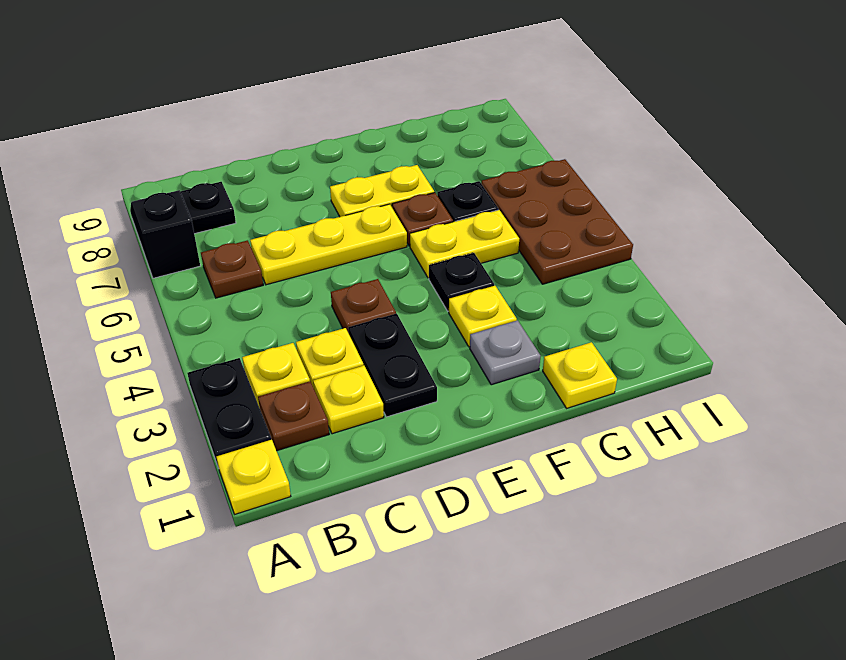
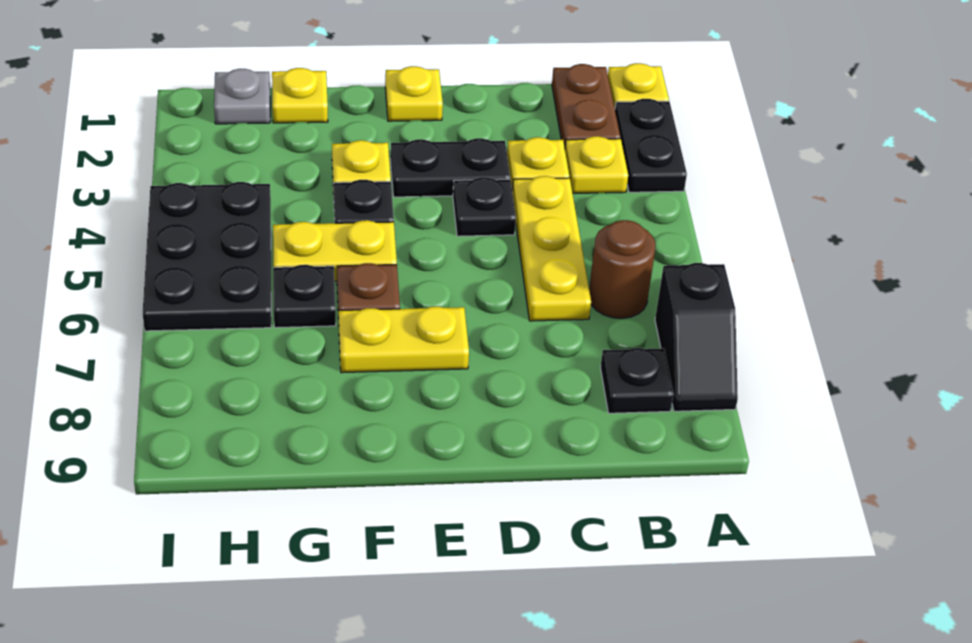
brown plate B2 level 1 -> brown plate B1:B2 level 1
brown plate B6 level 1 -> brown round brick B6 level 1
yellow plate C2 level 1 -> yellow plate E1 level 1
yellow plate C6:E6 level 1 -> yellow plate C4:C6 level 1
black plate D2:D3 level 1 -> black plate D3:E3 level 1
brown plate D4 level 1 -> black plate D4 level 1
grey plate F2 level 1 -> grey plate H1 level 1
brown plate H4:I6 level 1 -> black plate H4:I6 level 1

